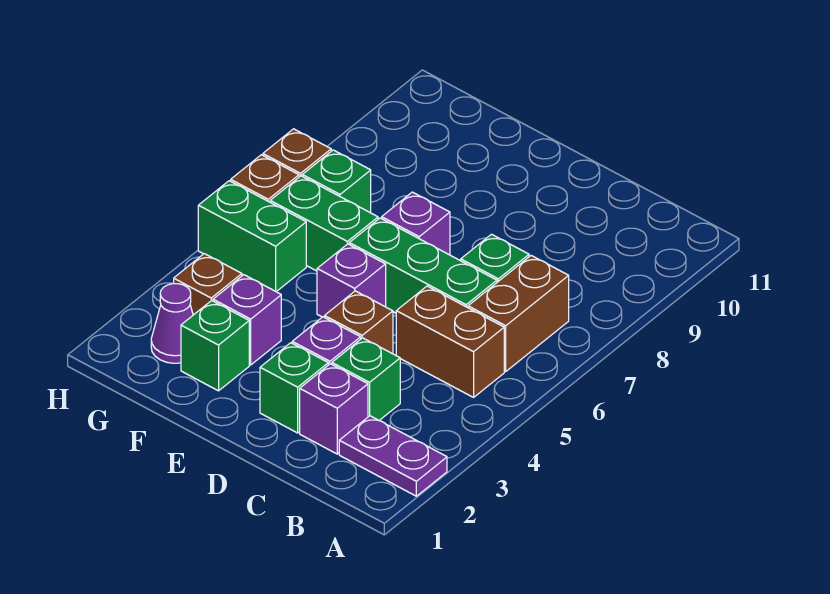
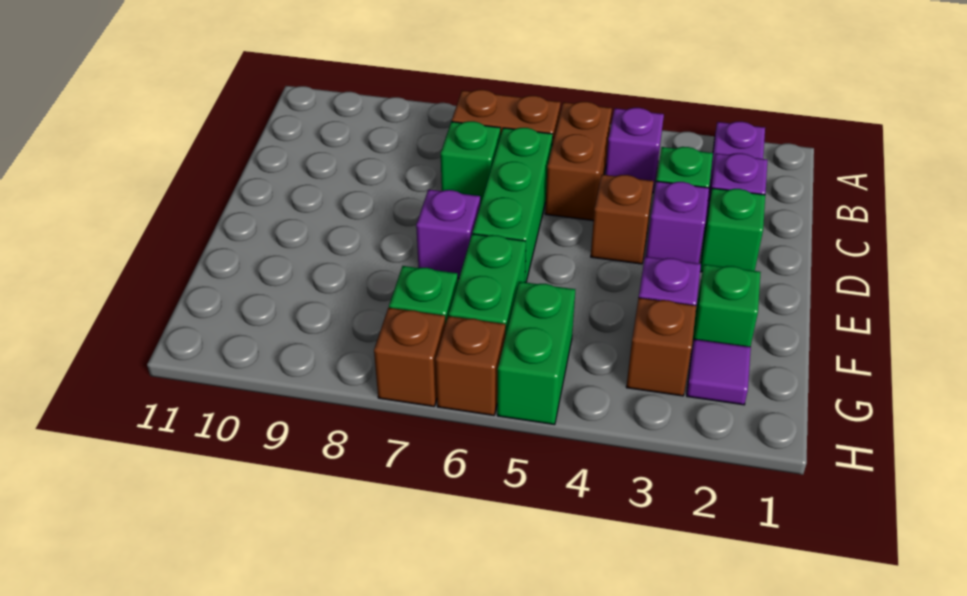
purple brick E5 level 1 -> purple brick B4 level 1
purple cone G2 level 1 -> purple tile G2 level 1

